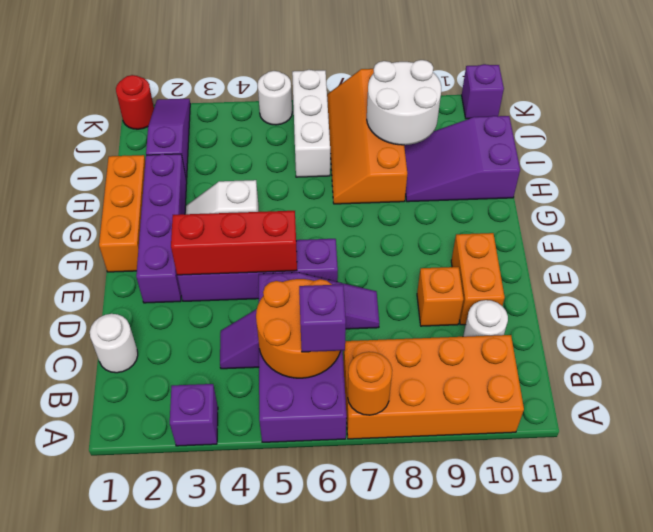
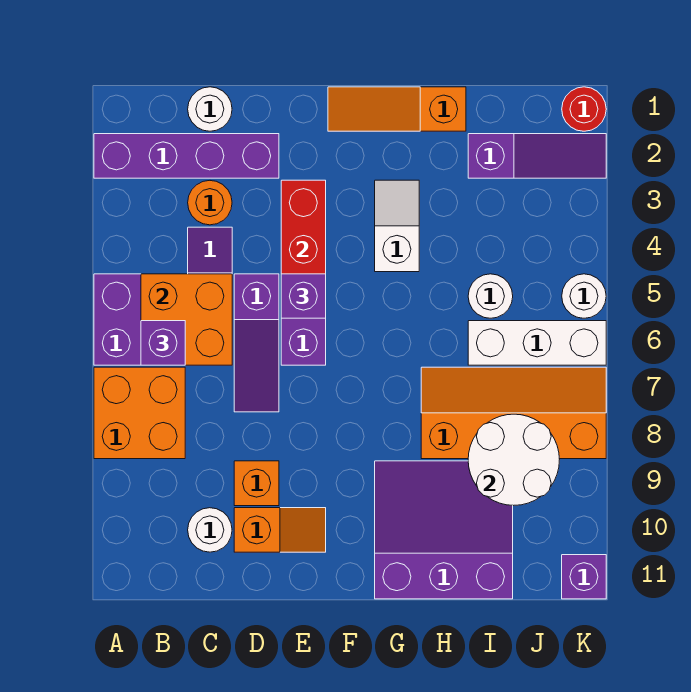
purple brick A3 level 1 -> purple brick E5 level 3
orange brick A7:B10 level 1 -> orange brick A7:B8 level 1
orange round brick A7 level 2 -> orange round brick C3 level 1
orange round brick B5:C6 level 2 -> orange brick B5:C6 level 2
orange brick D10:E10 level 1 -> orange slope D10:E10 level 1 top D
purple brick E2:H2 level 1 -> purple brick A2:D2 level 1
orange brick F1:H1 level 1 -> orange slope F1:H1 level 1 top H
purple slope H9:I11 level 1 top 11 -> purple slope G9:I11 level 1 top 11
none -> white round brick I5 level 1

